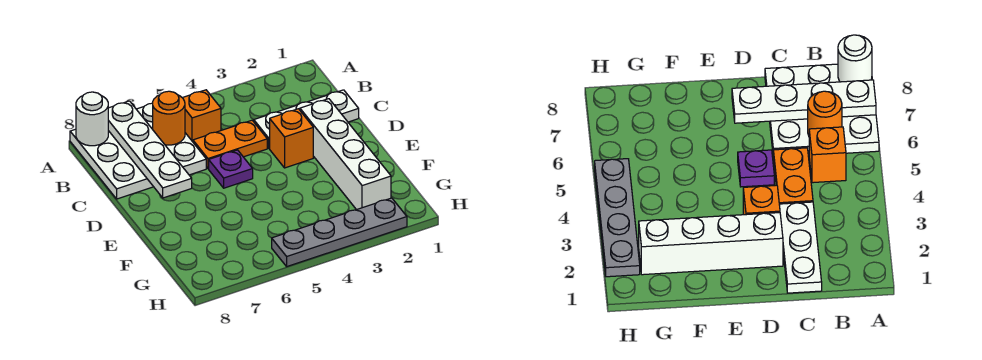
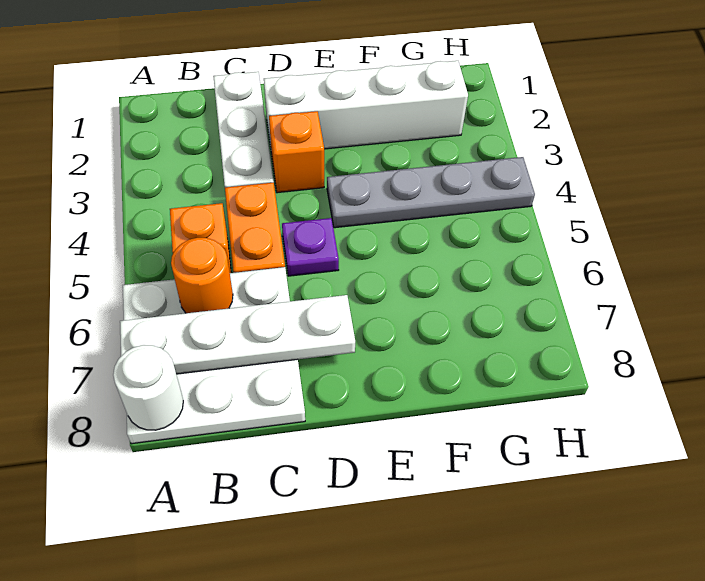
grey plate H2:H5 level 1 -> grey plate E4:H4 level 1

